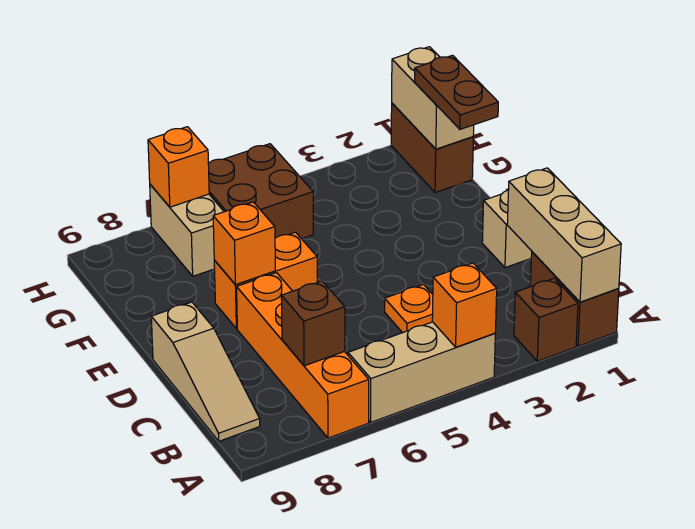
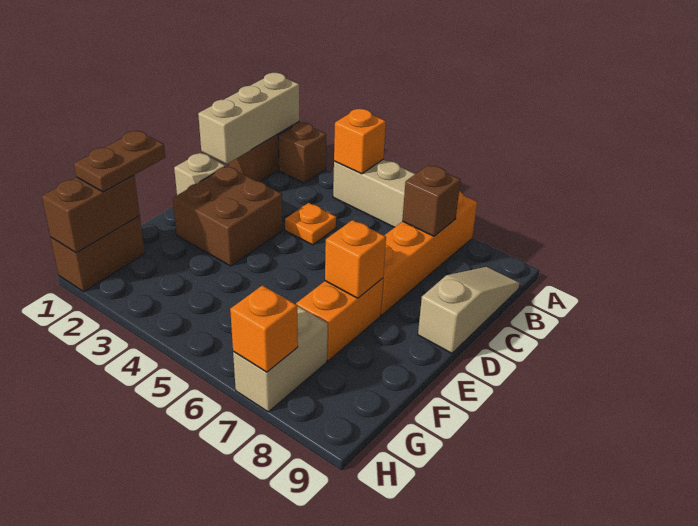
orange brick E6:E7 level 1 -> orange brick E7:F7 level 1
tan brick G1:H1 level 2 -> brown brick G1:H1 level 2
brown brick G5:H6 level 1 -> brown brick D2:E3 level 1

